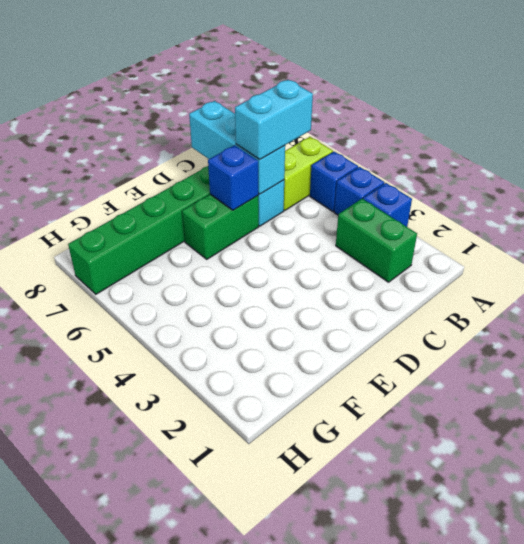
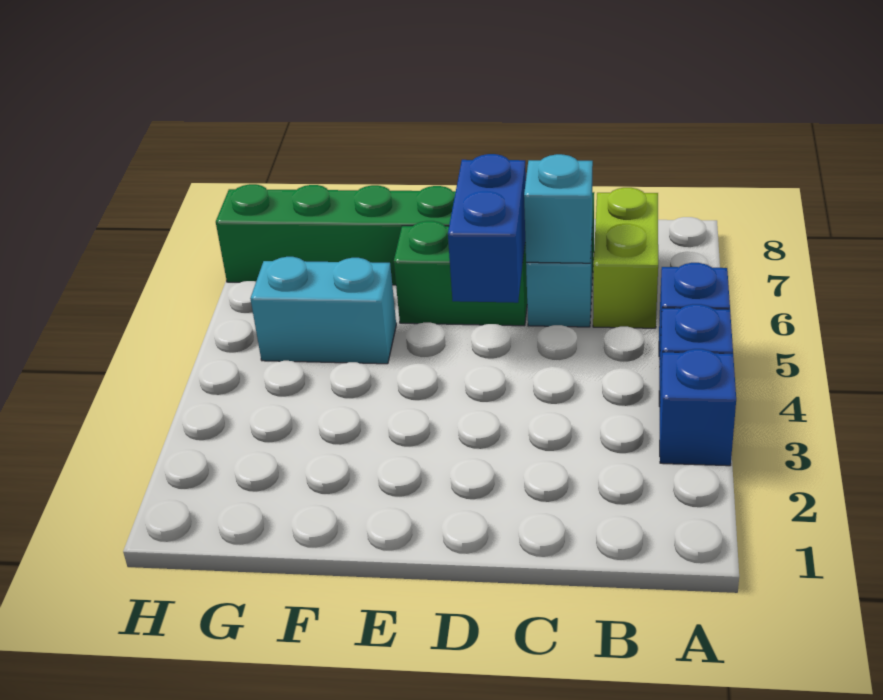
lime brick A6:B6 level 1 -> lime brick B6:B7 level 1
green brick B2:B3 level 1 -> none
cyan brick B6:C6 level 3 -> cyan brick F5:G5 level 1
cyan brick C6:C8 level 2 -> cyan brick C6 level 2
blue brick D6 level 2 -> blue brick D5:D6 level 2

